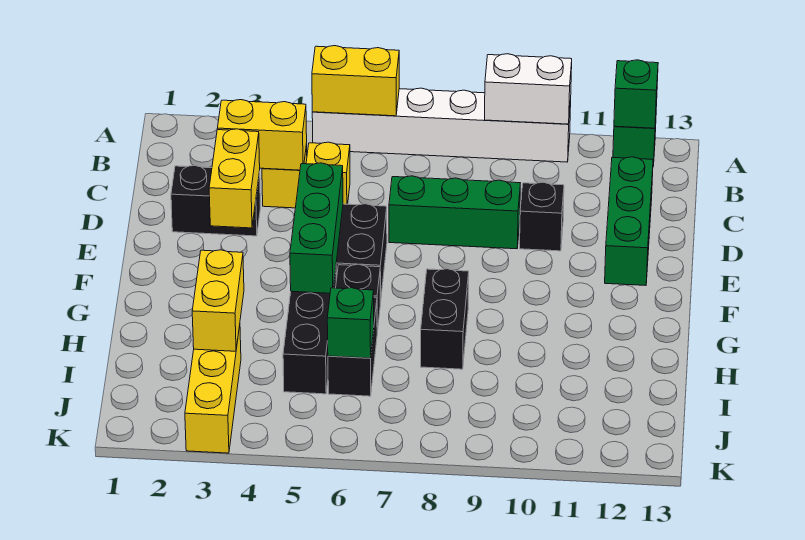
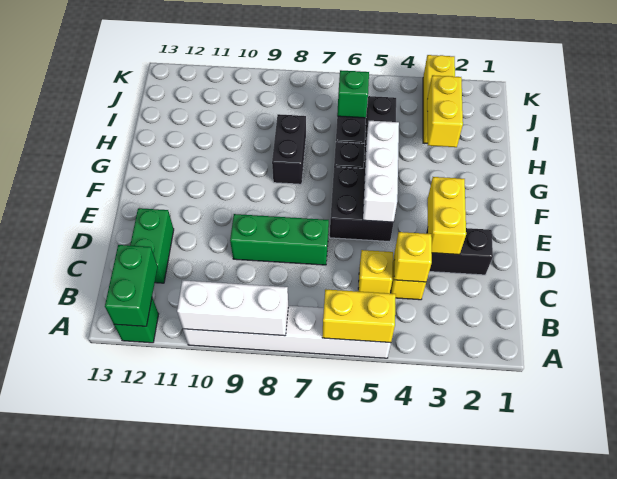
white brick A9:A10 level 2 -> white brick A8:A10 level 2
green brick A12 level 2 -> green brick A12:B12 level 2
yellow brick C3:C4 level 2 -> yellow brick C4 level 2
green brick C12:E12 level 1 -> green brick C12:D12 level 1
black brick D10 level 1 -> none
green brick E5:G5 level 2 -> white brick E5:G5 level 2

